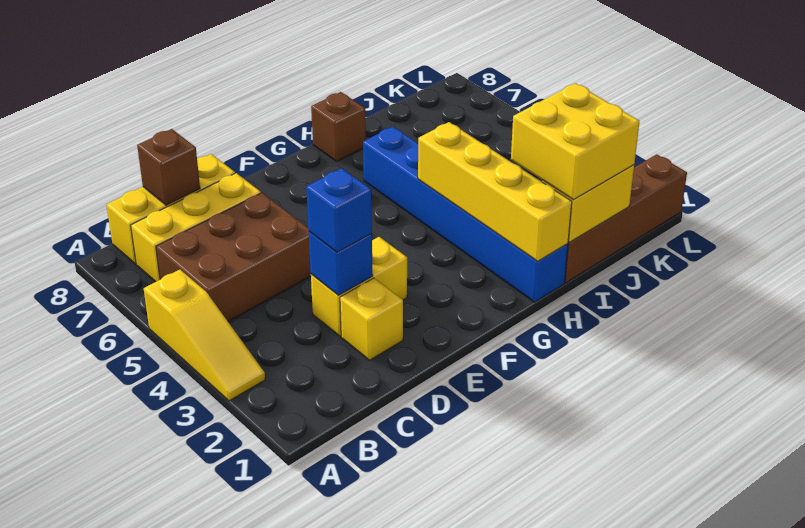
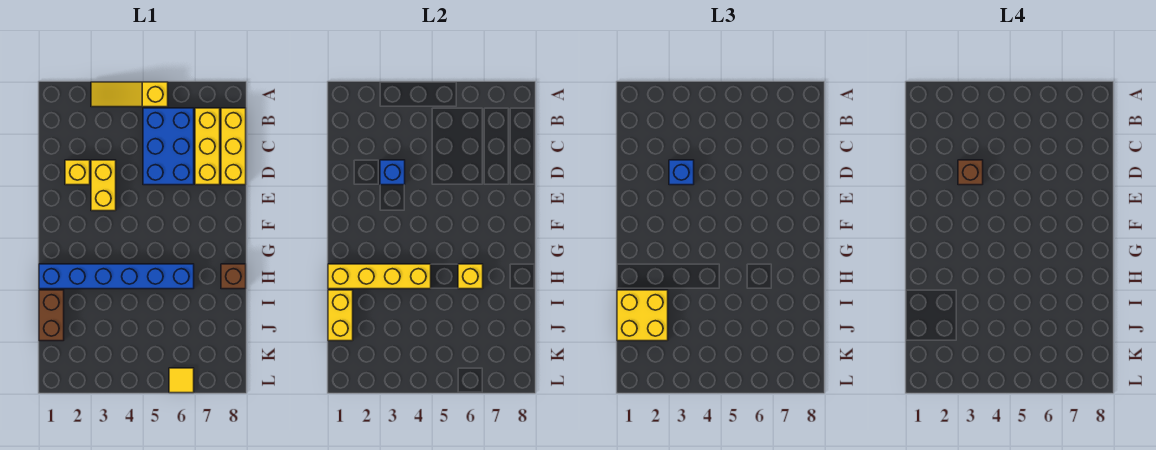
brown brick B5:D6 level 1 -> blue brick B5:D6 level 1
brown brick C8 level 2 -> brown brick D3 level 4
none -> yellow brick H6 level 2
brown brick I1:L1 level 1 -> brown brick I1:J1 level 1
none -> yellow tile L6 level 1

